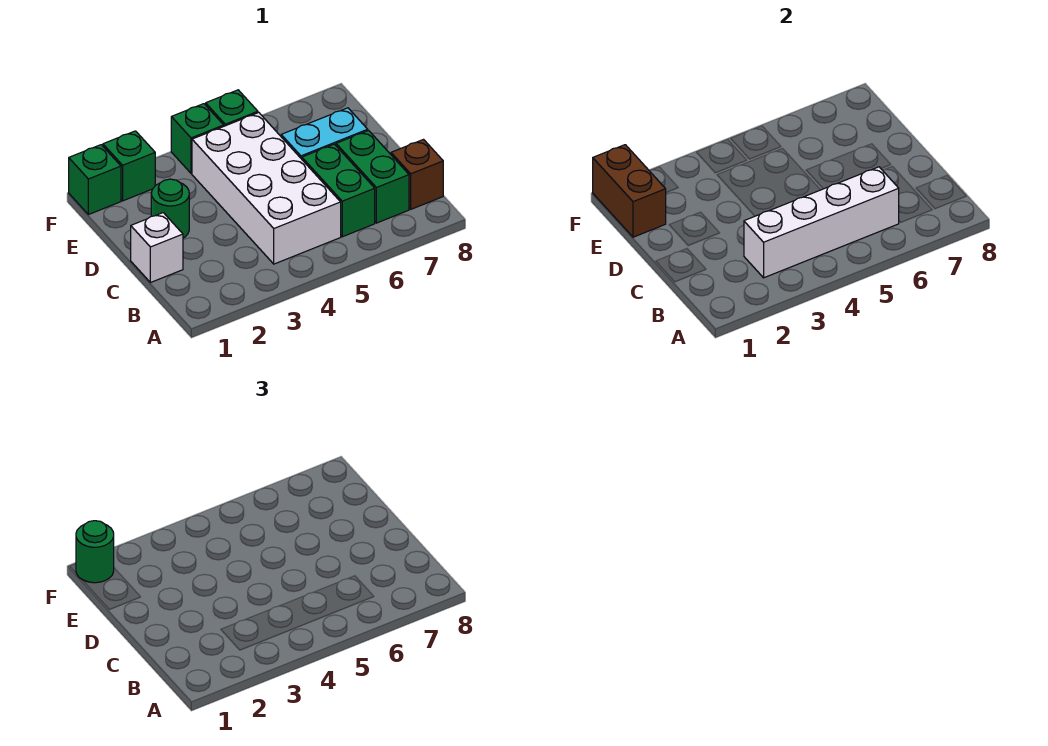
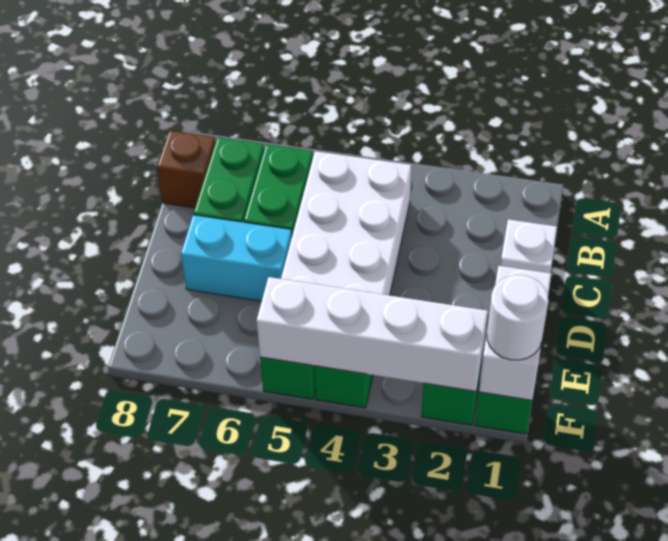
white brick B3:B6 level 2 -> white brick F2:F5 level 2
green round brick D2 level 1 -> none
brown brick E1:F1 level 2 -> white brick E1:F1 level 2
green round brick F1 level 3 -> white round brick F1 level 3

